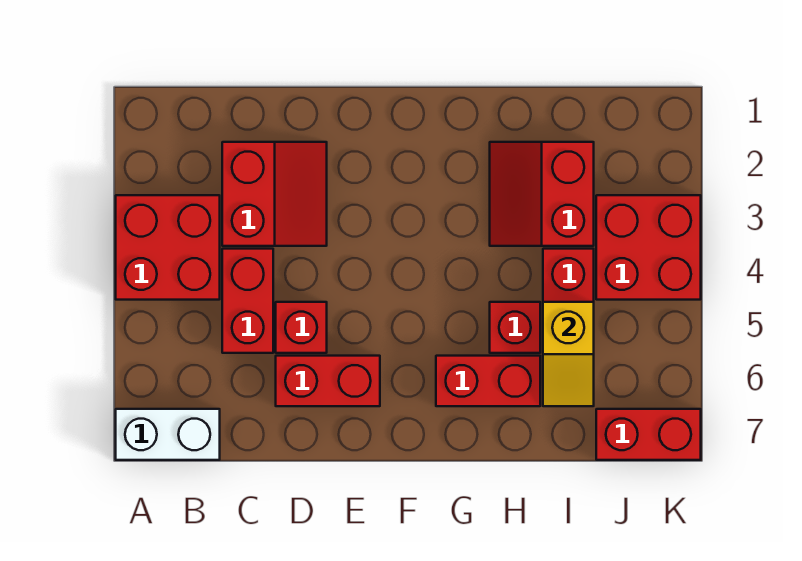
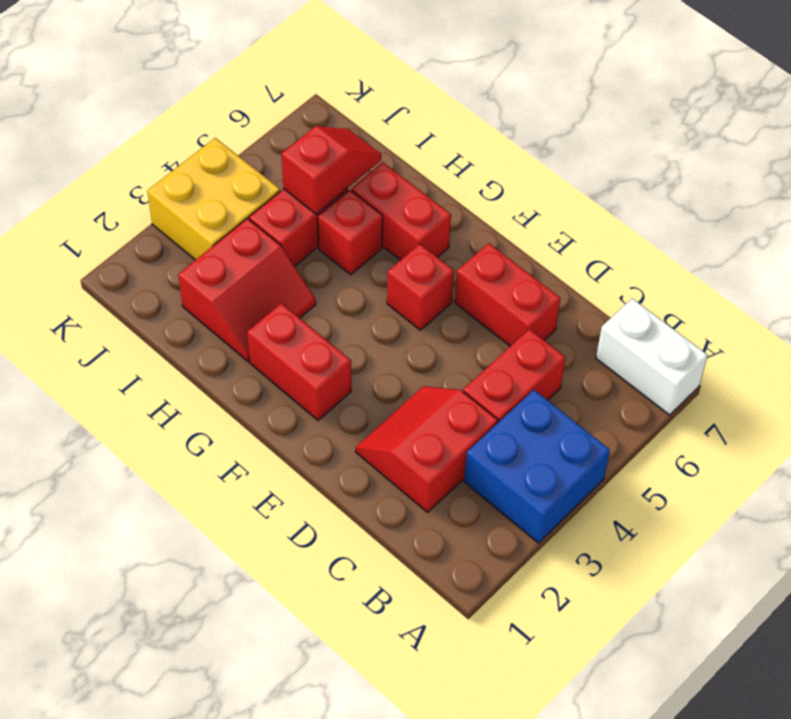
red brick A3:B4 level 1 -> blue brick A3:B4 level 1
red brick D5 level 1 -> red brick F5 level 1
yellow slope I5:I6 level 2 top 5 -> red slope I5:I6 level 2 top 5
red brick J3:K4 level 1 -> yellow brick J3:K4 level 1
red brick J7:K7 level 1 -> red brick F2:G2 level 1

